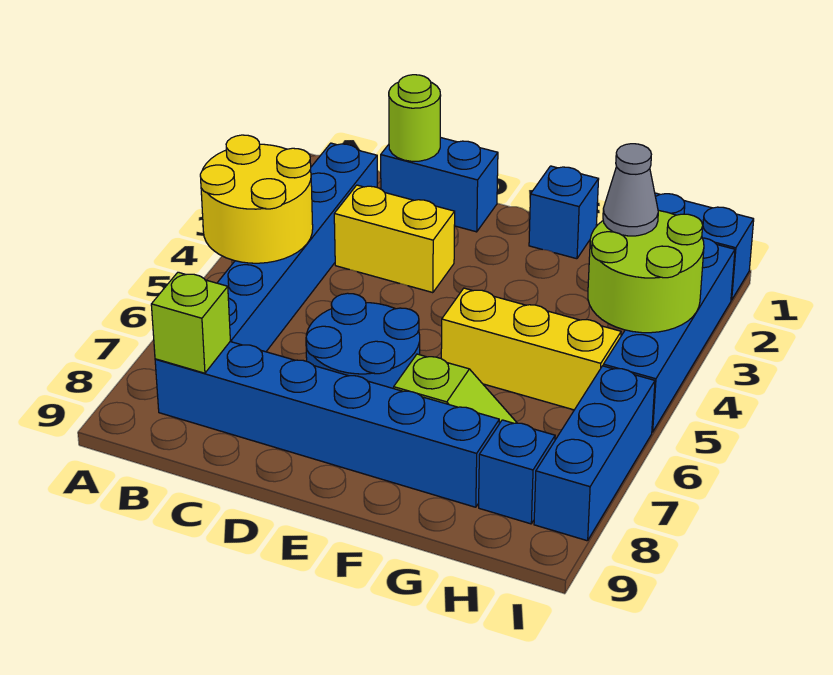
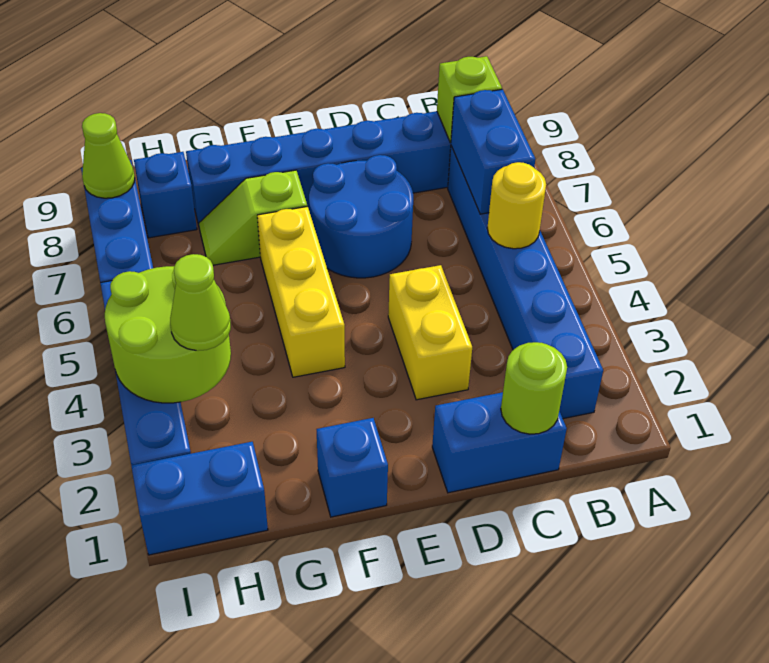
yellow round brick A4:B5 level 2 -> yellow round brick B5 level 2
none -> blue brick B6:B7 level 2
yellow brick C3:D3 level 1 -> yellow brick D3:D4 level 1
yellow brick F5:H5 level 1 -> yellow brick F4:F6 level 1
grey cone H3 level 3 -> lime cone H3 level 3
none -> lime cone I8 level 2

